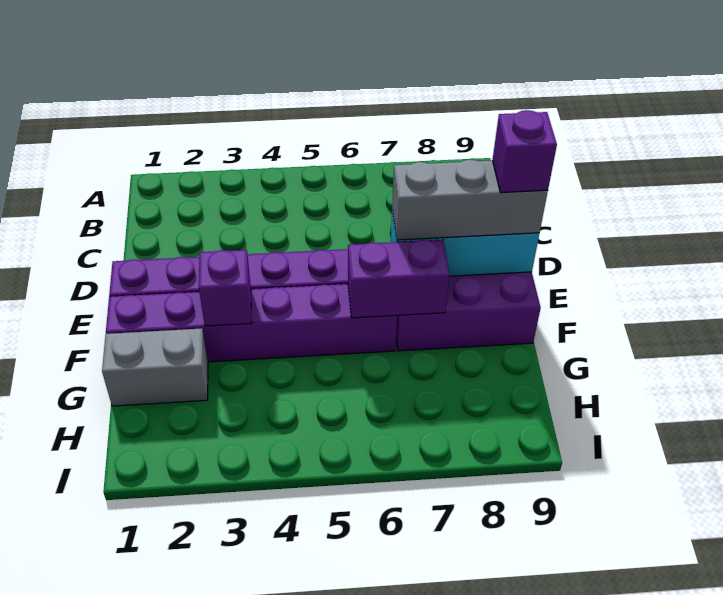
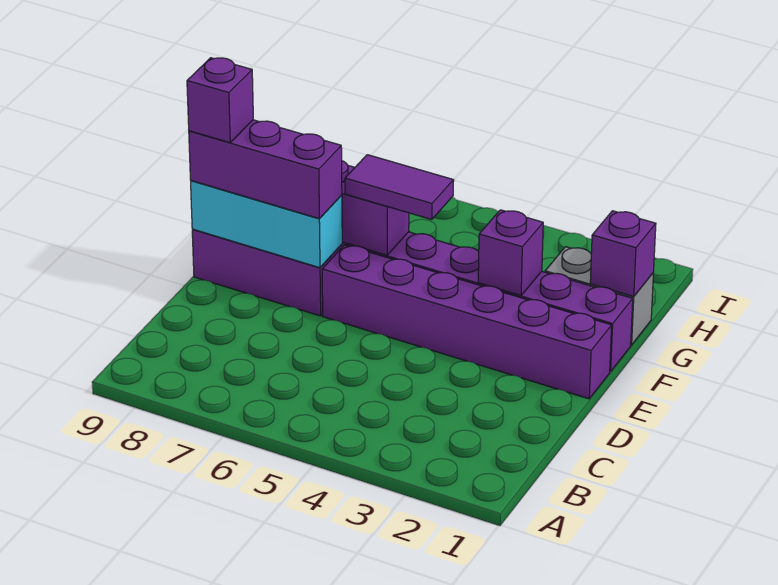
grey brick E7:E9 level 3 -> purple brick E7:E9 level 3
none -> purple tile F5:F6 level 3
none -> purple brick G1 level 2

